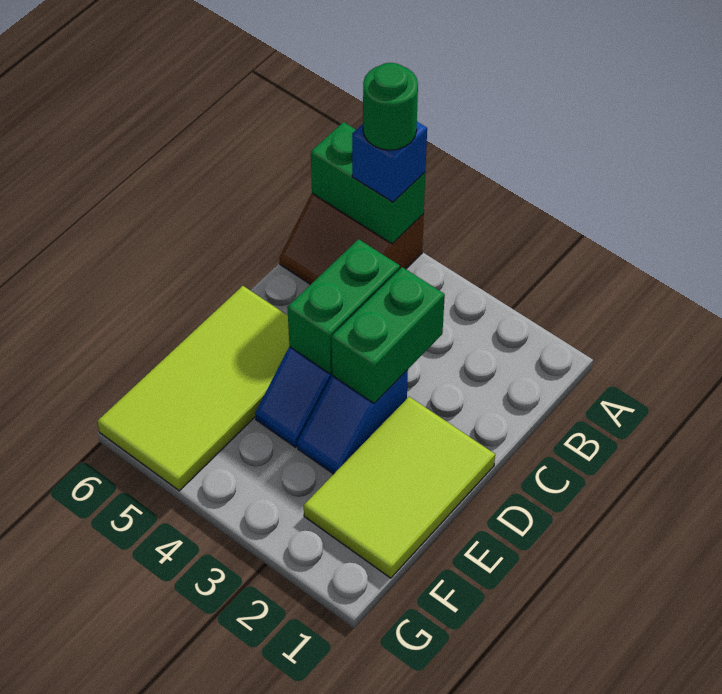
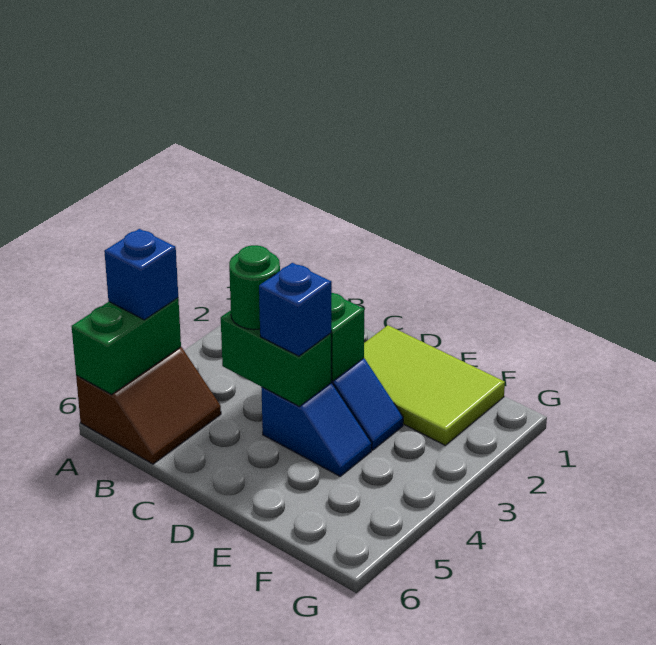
green round brick A5 level 4 -> green round brick C4 level 3
none -> blue brick D4 level 3
lime tile D5:G6 level 1 -> none

